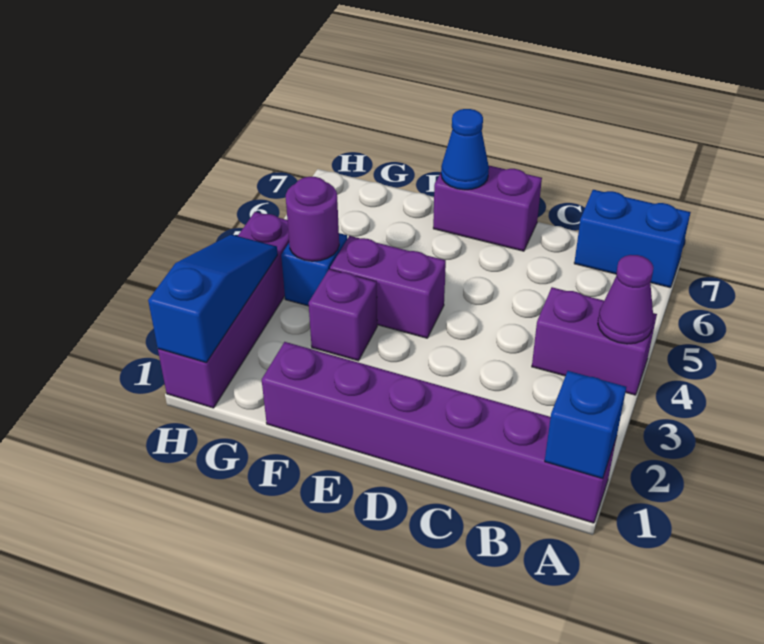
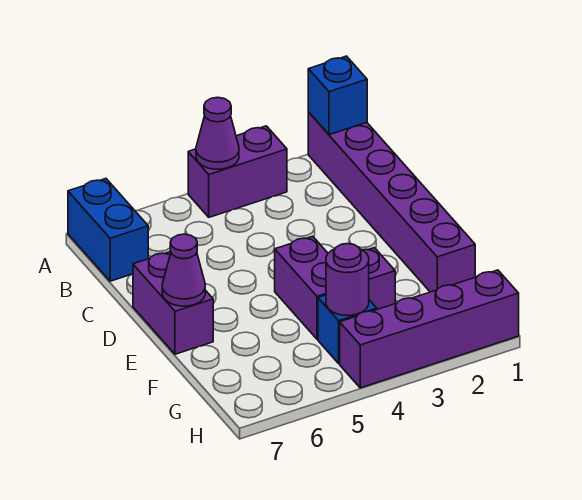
purple brick A4:B4 level 1 -> purple brick A3:A4 level 1
blue cone E7 level 2 -> purple cone E7 level 2
blue slope H1:H3 level 2 top 1 -> none

